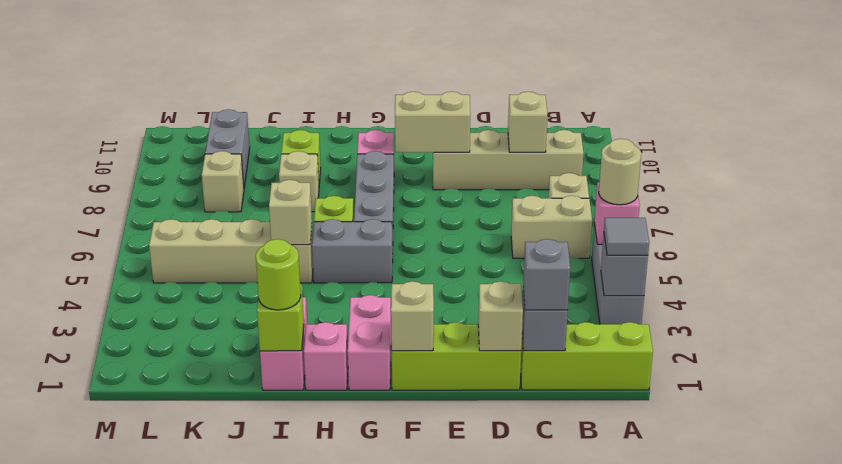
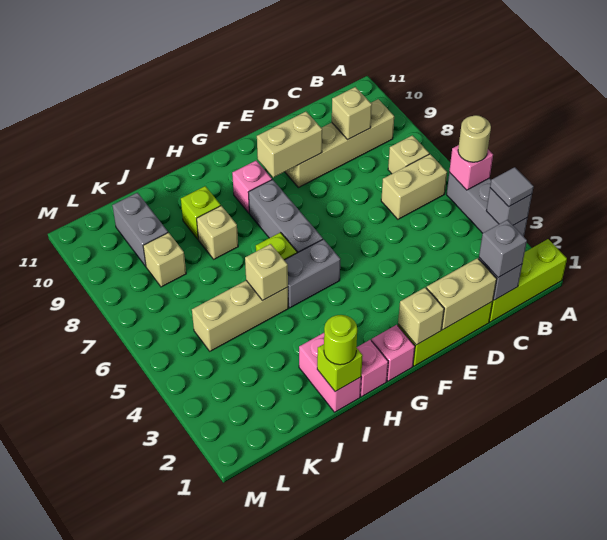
tan brick D1 level 2 -> tan brick D1:E1 level 2
pink brick G1:G2 level 1 -> pink brick G1 level 1
tan brick I5:L5 level 1 -> tan brick I5:K5 level 1

